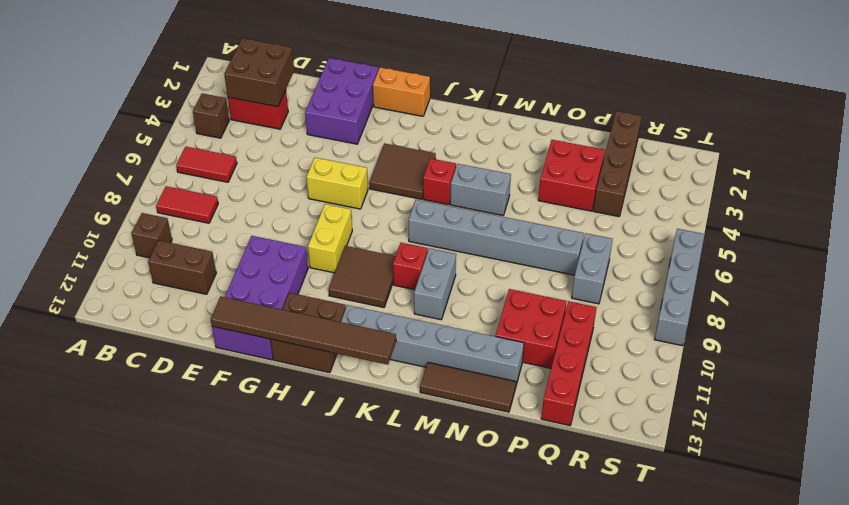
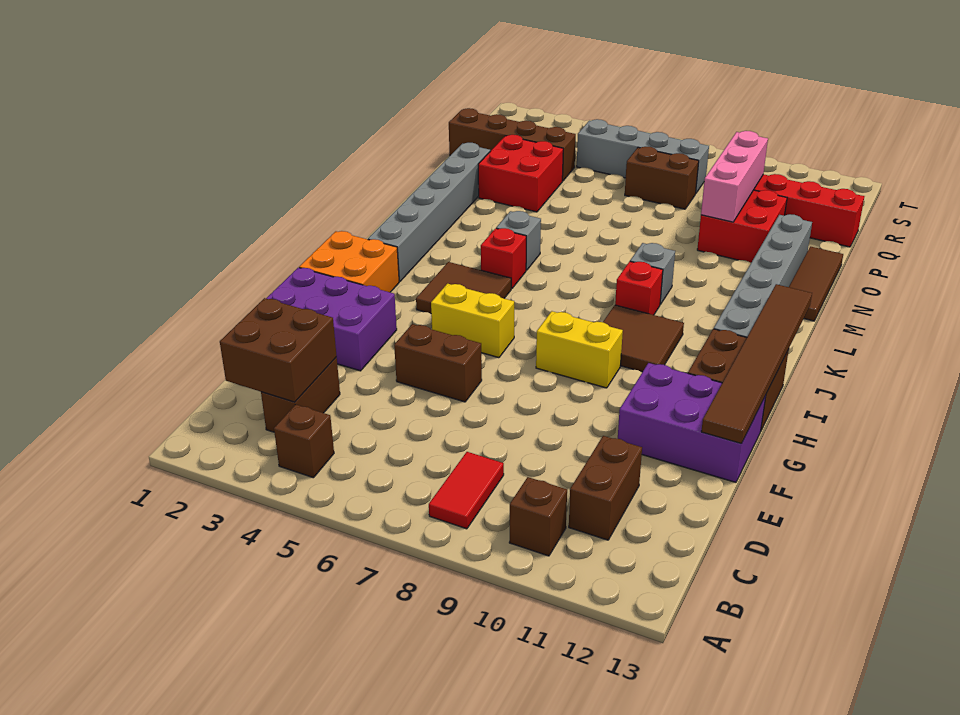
red tile B6:C6 level 1 -> none
red brick C3:D3 level 1 -> brown brick C3:D3 level 1
none -> brown brick F5:F6 level 1
purple brick F10:G13 level 1 -> purple brick F11:G13 level 1
yellow brick G6:H6 level 1 -> yellow brick H5:H6 level 1
orange brick H1:I1 level 1 -> orange brick H1:I2 level 1
grey brick K7:P7 level 1 -> grey brick J2:O2 level 1
grey brick L5:M5 level 1 -> grey brick L5 level 1
grey brick L9:L10 level 1 -> grey brick L9 level 1
none -> pink brick O10:Q10 level 2
grey brick Q7:Q8 level 1 -> brown brick Q7:Q8 level 1
grey brick T6:T9 level 1 -> grey brick R5:R8 level 1

